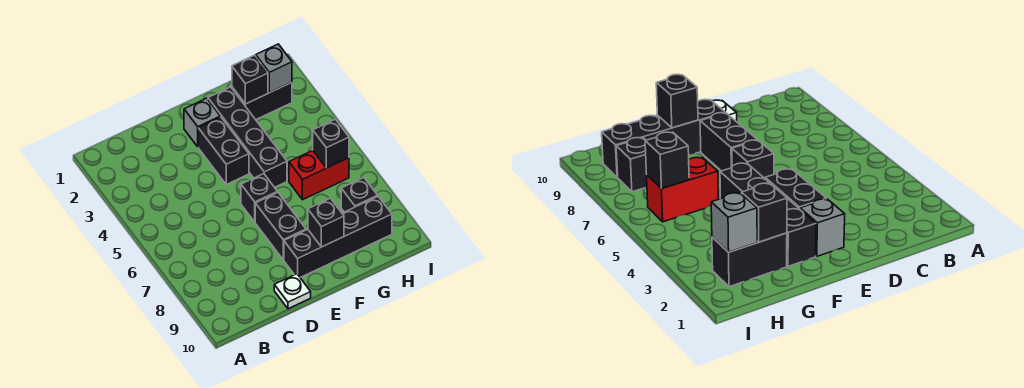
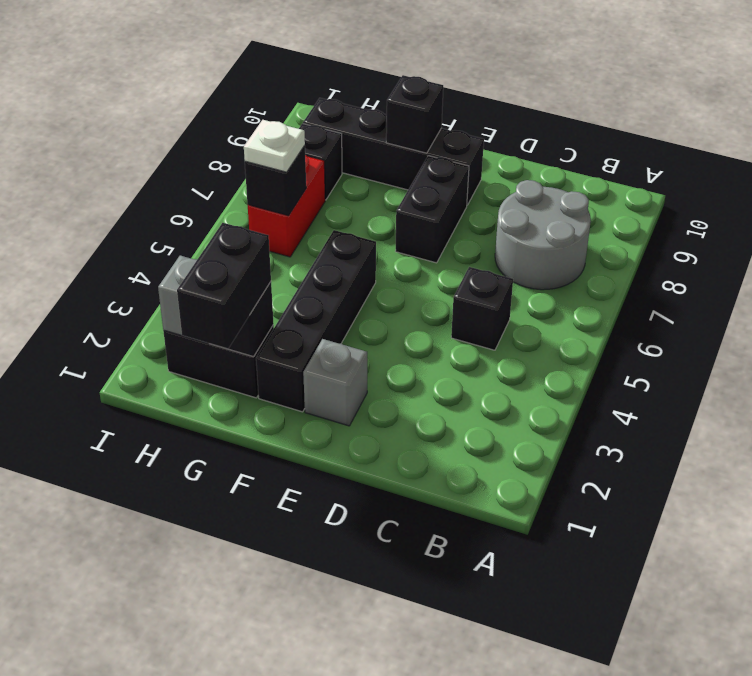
none -> grey round brick B7:C8 level 1
white plate D10 level 1 -> white plate H6 level 3
black brick E3:E4 level 1 -> black brick G1:G2 level 3
black brick E6 level 1 -> black brick C5 level 1
red brick G6:H6 level 1 -> red brick H6:H7 level 1

